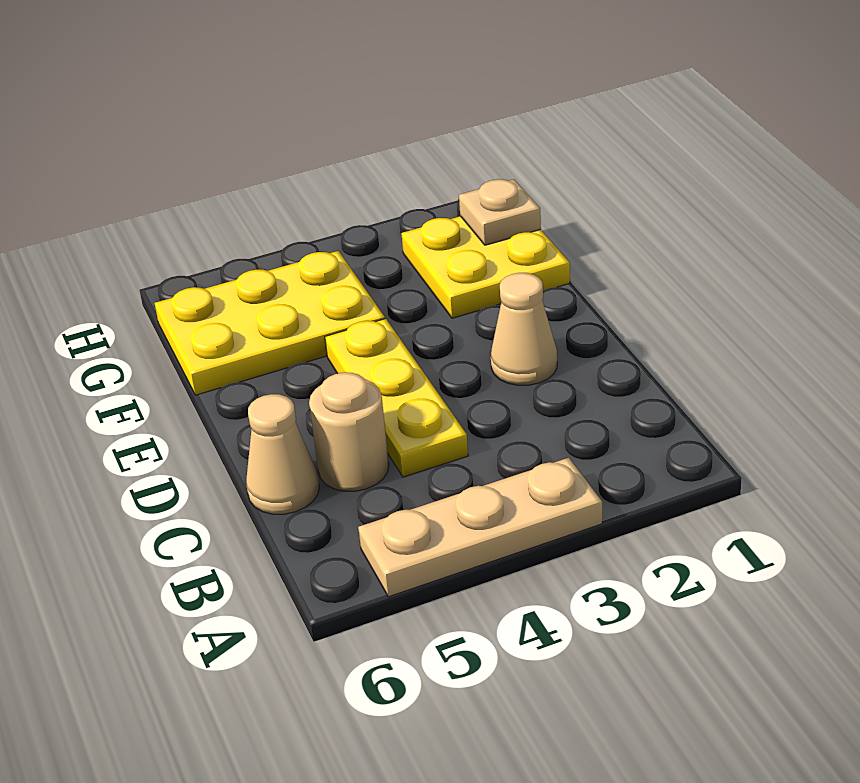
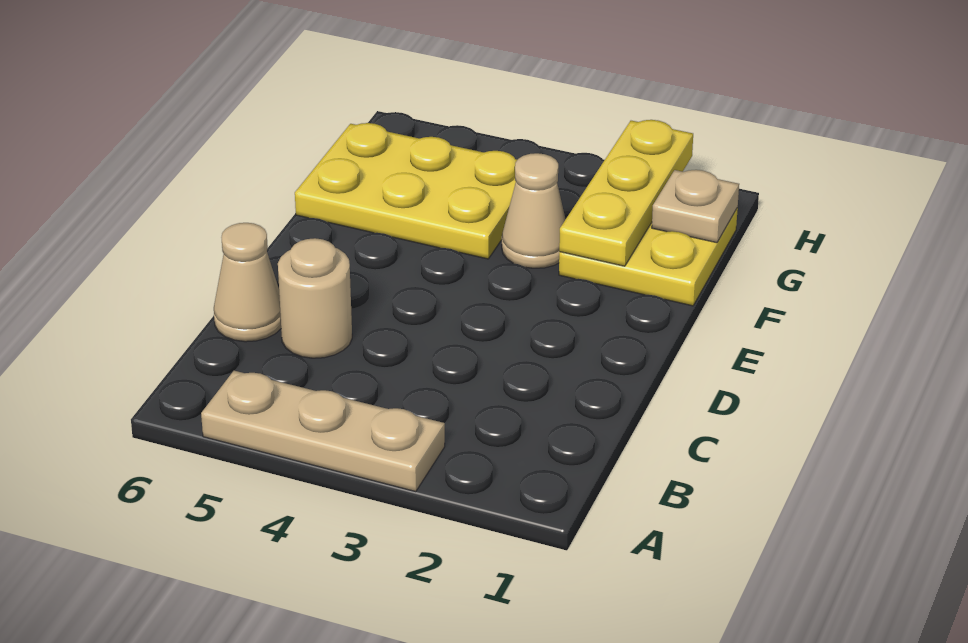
yellow plate C4:E4 level 1 -> yellow plate F2:H2 level 2
tan cone D2 level 1 -> tan cone F3 level 1

